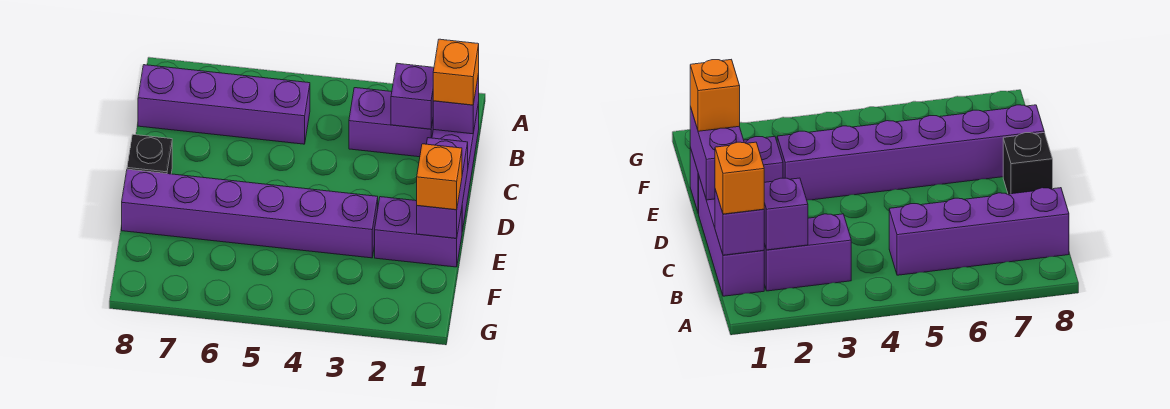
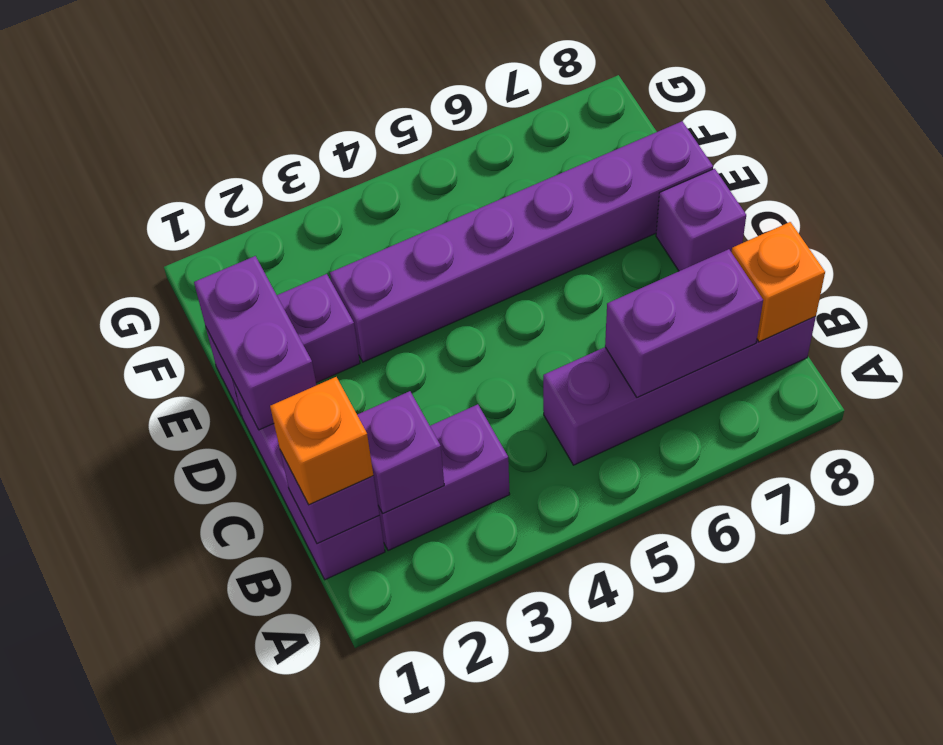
none -> purple brick B6:B7 level 2
black brick D8 level 1 -> purple brick D8 level 1
orange brick E1 level 3 -> orange brick B8 level 2

